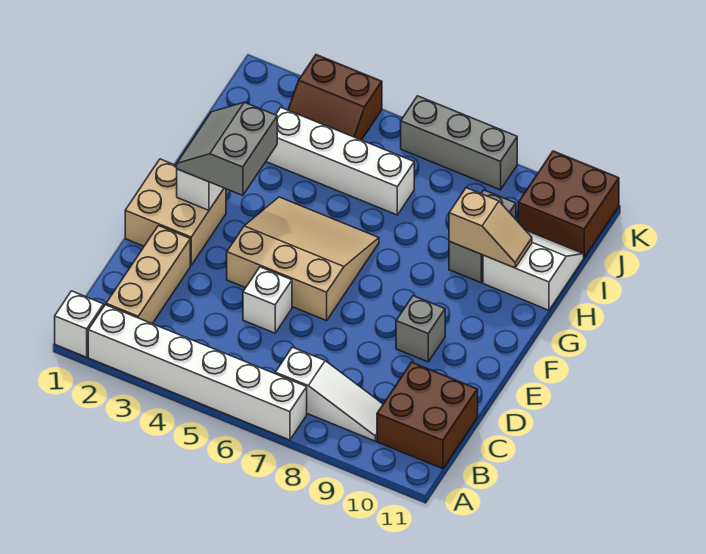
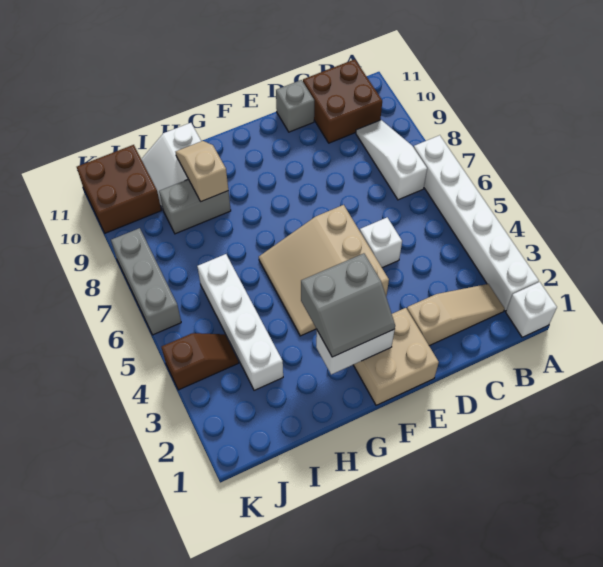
tan brick B2:D2 level 1 -> tan slope B2:D2 level 1 top D
grey brick E9 level 1 -> grey brick D11 level 1
brown slope J3:K4 level 1 top K -> brown slope J4:K4 level 1 top K

